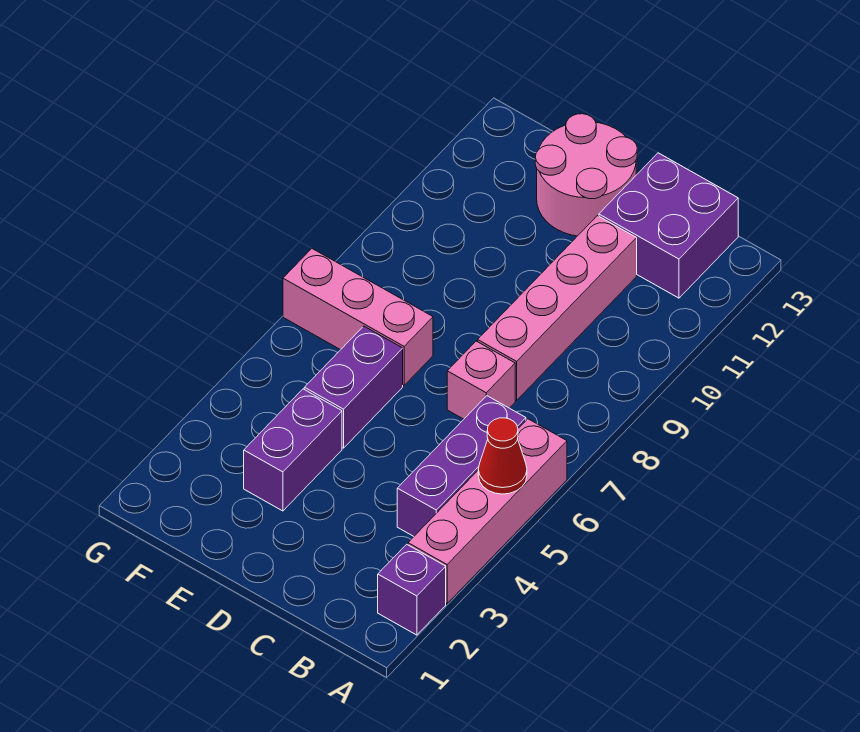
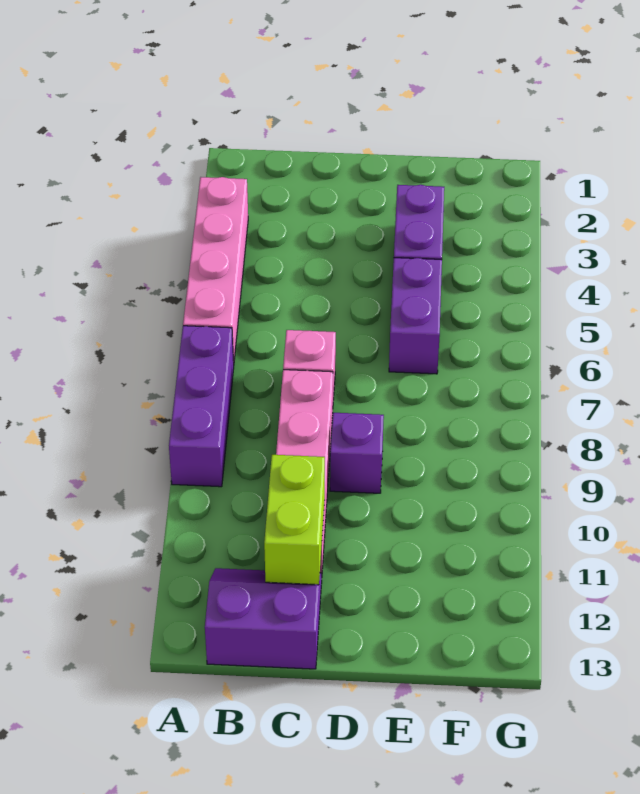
purple brick A2 level 1 -> purple brick D9 level 1
red cone A5 level 2 -> none
purple brick B4:B6 level 1 -> purple brick A7:A9 level 1
purple brick B12:C13 level 1 -> purple slope B12:C13 level 1 top 13
none -> lime brick C11:C12 level 2
pink round brick D12:E13 level 1 -> none
pink brick E7:G7 level 1 -> none

